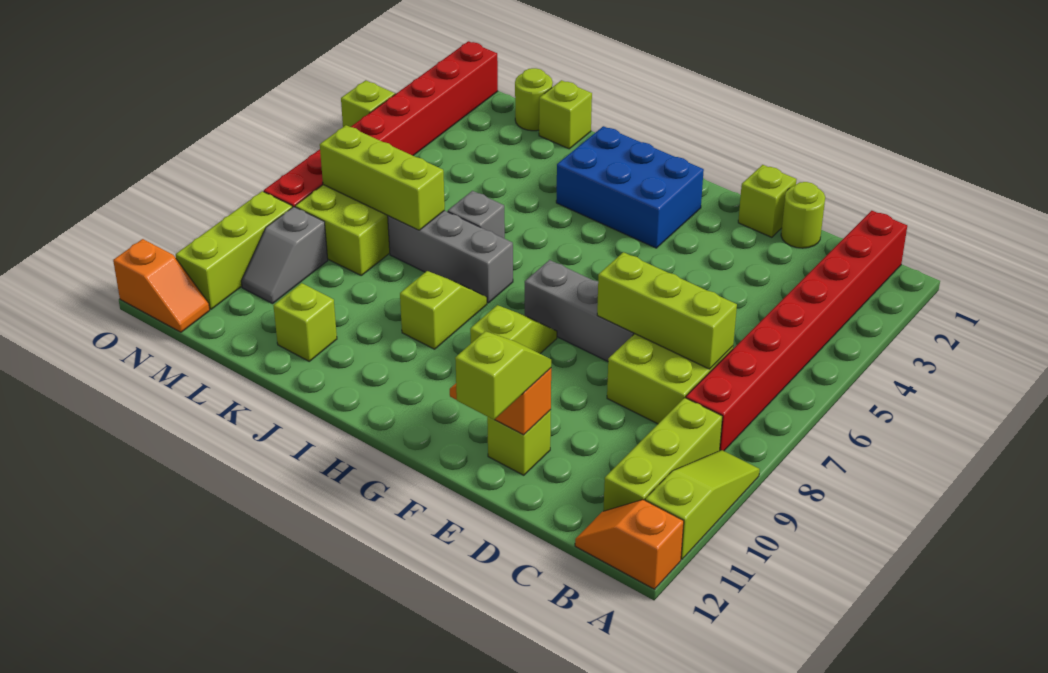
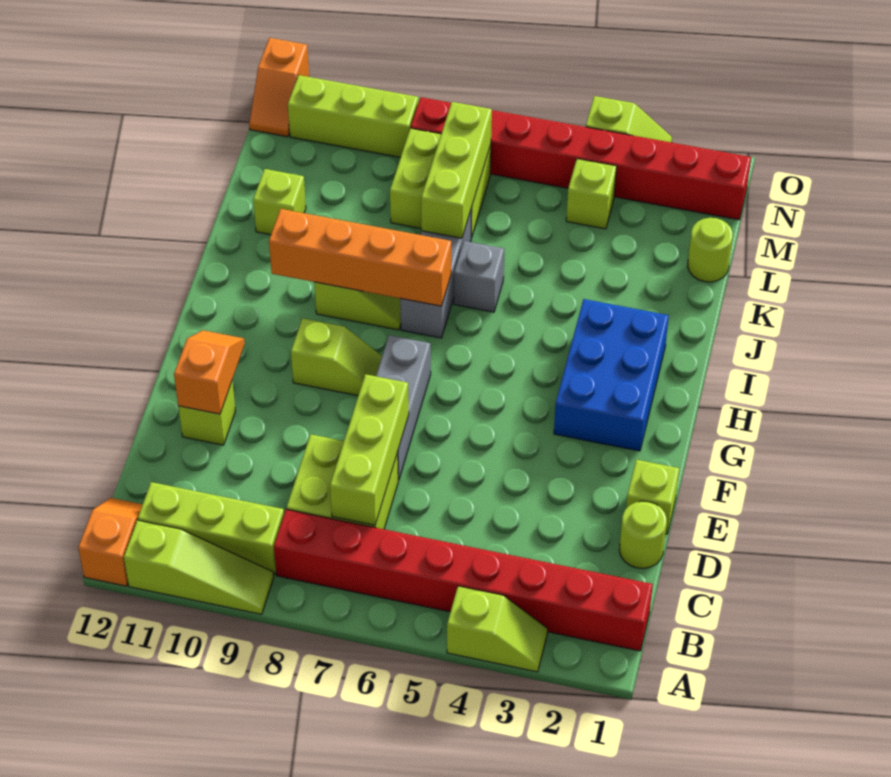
lime slope E11:E12 level 3 top 12 -> lime slope A3:A4 level 1 top 4
none -> orange brick I7:I10 level 2
lime brick K1 level 1 -> lime brick M4 level 1
grey slope M9:M10 level 1 top 9 -> none

